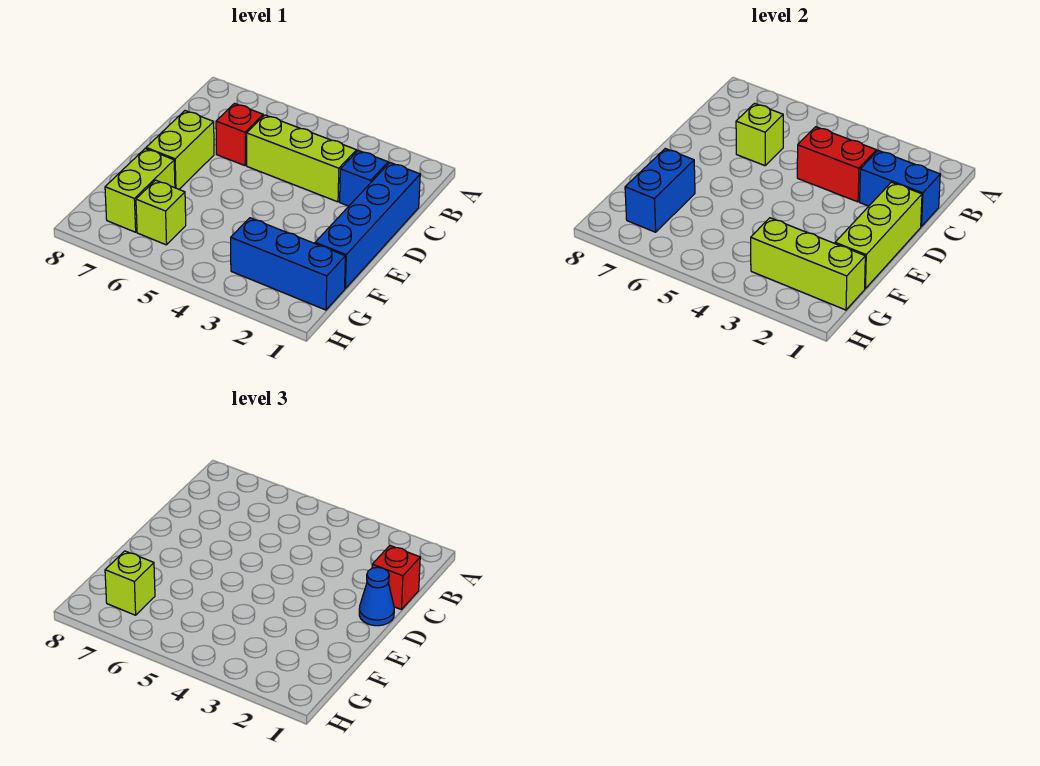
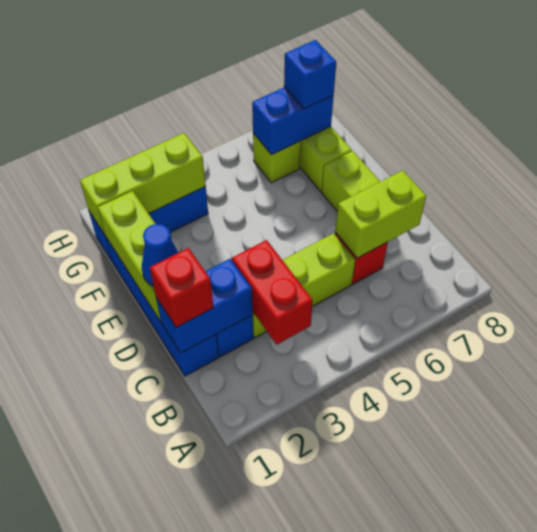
red brick C3:C4 level 2 -> red brick B3:C3 level 2
lime brick C6 level 2 -> lime brick C6:C7 level 2
blue brick F7:G7 level 2 -> blue brick G6:G7 level 2
lime brick G7 level 3 -> blue brick G7 level 3

